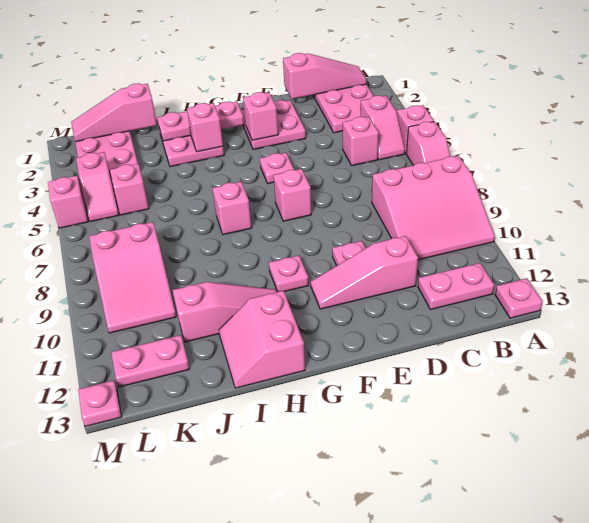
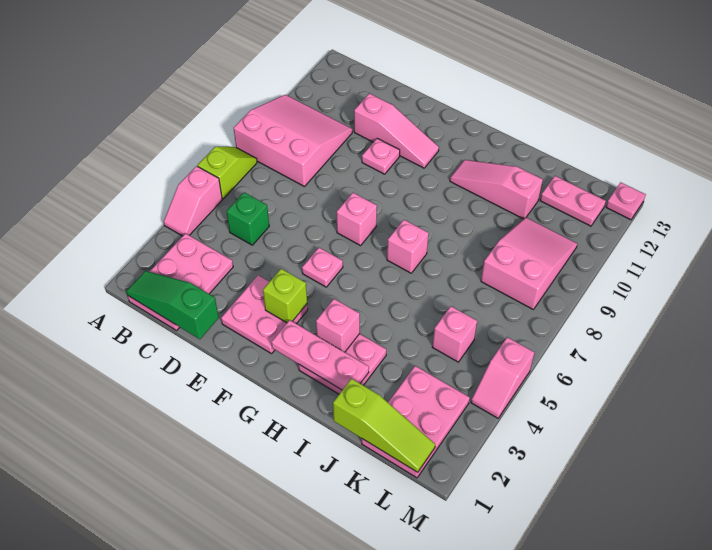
pink slope A6:A7 level 1 top 6 -> lime slope A6:A7 level 1 top 6
pink plate A13 level 1 -> none
pink slope B1:D1 level 2 top D -> green slope B1:D1 level 2 top D
pink slope B4:B5 level 1 top 4 -> none
pink plate B12:C12 level 1 -> none
pink brick C5 level 1 -> green brick C5 level 1
pink brick F3 level 2 -> lime brick F3 level 2
pink plate G10 level 1 -> none
pink slope H12:I13 level 1 top H -> none
pink slope J1:L1 level 2 top J -> lime slope J1:L1 level 2 top J
pink slope L4:L5 level 1 top 4 -> none

